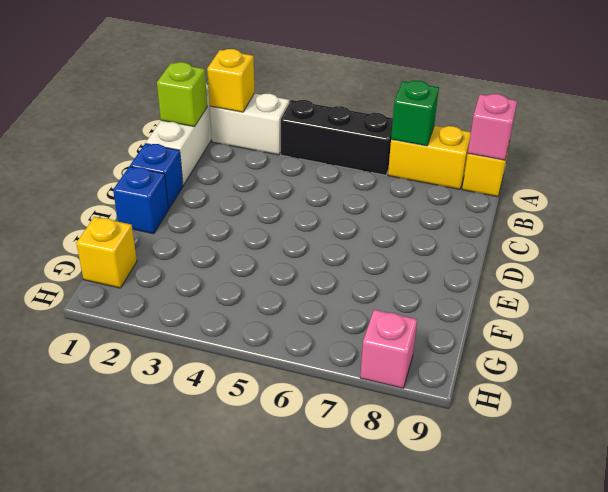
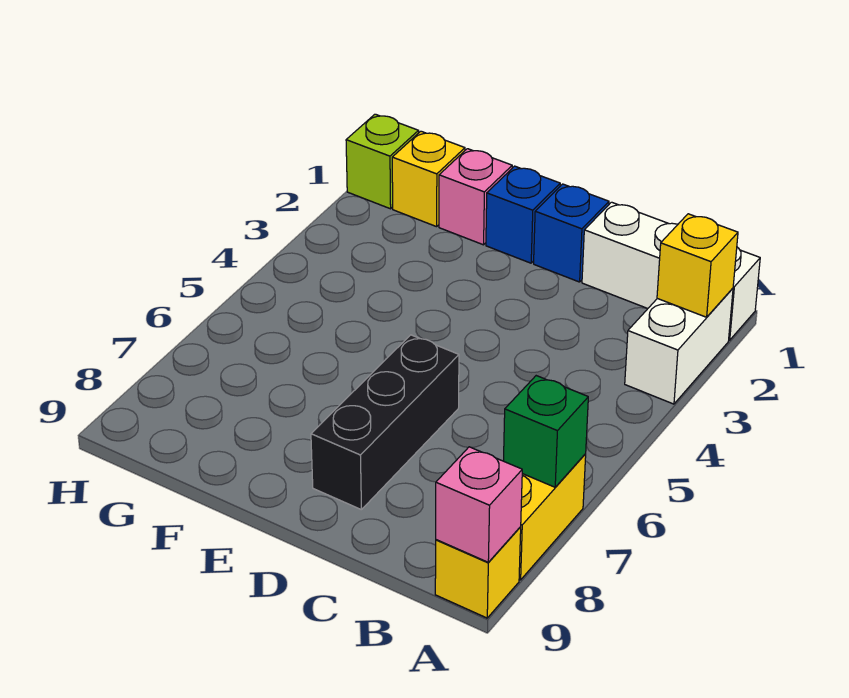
black brick A4:A6 level 1 -> black brick D6:D8 level 1
lime brick B1 level 2 -> lime brick H1 level 1
pink brick H8 level 1 -> pink brick F1 level 1

